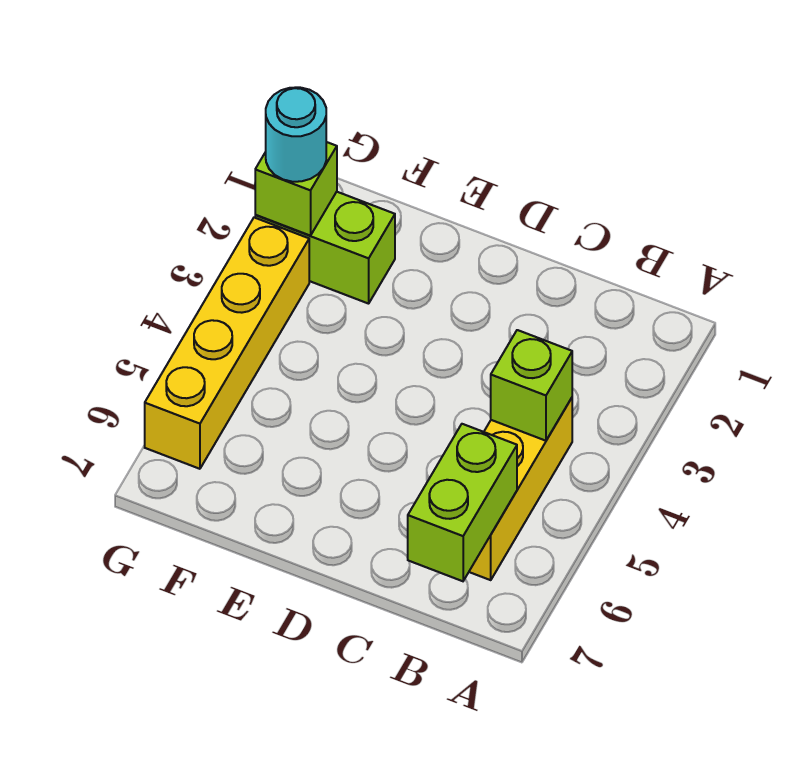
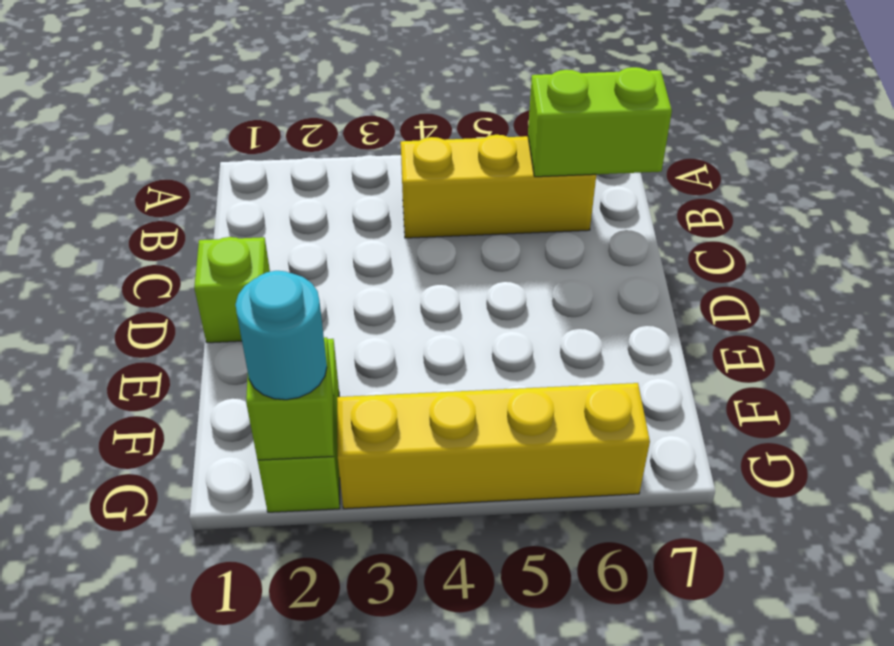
lime brick B4 level 2 -> lime brick D1 level 1

